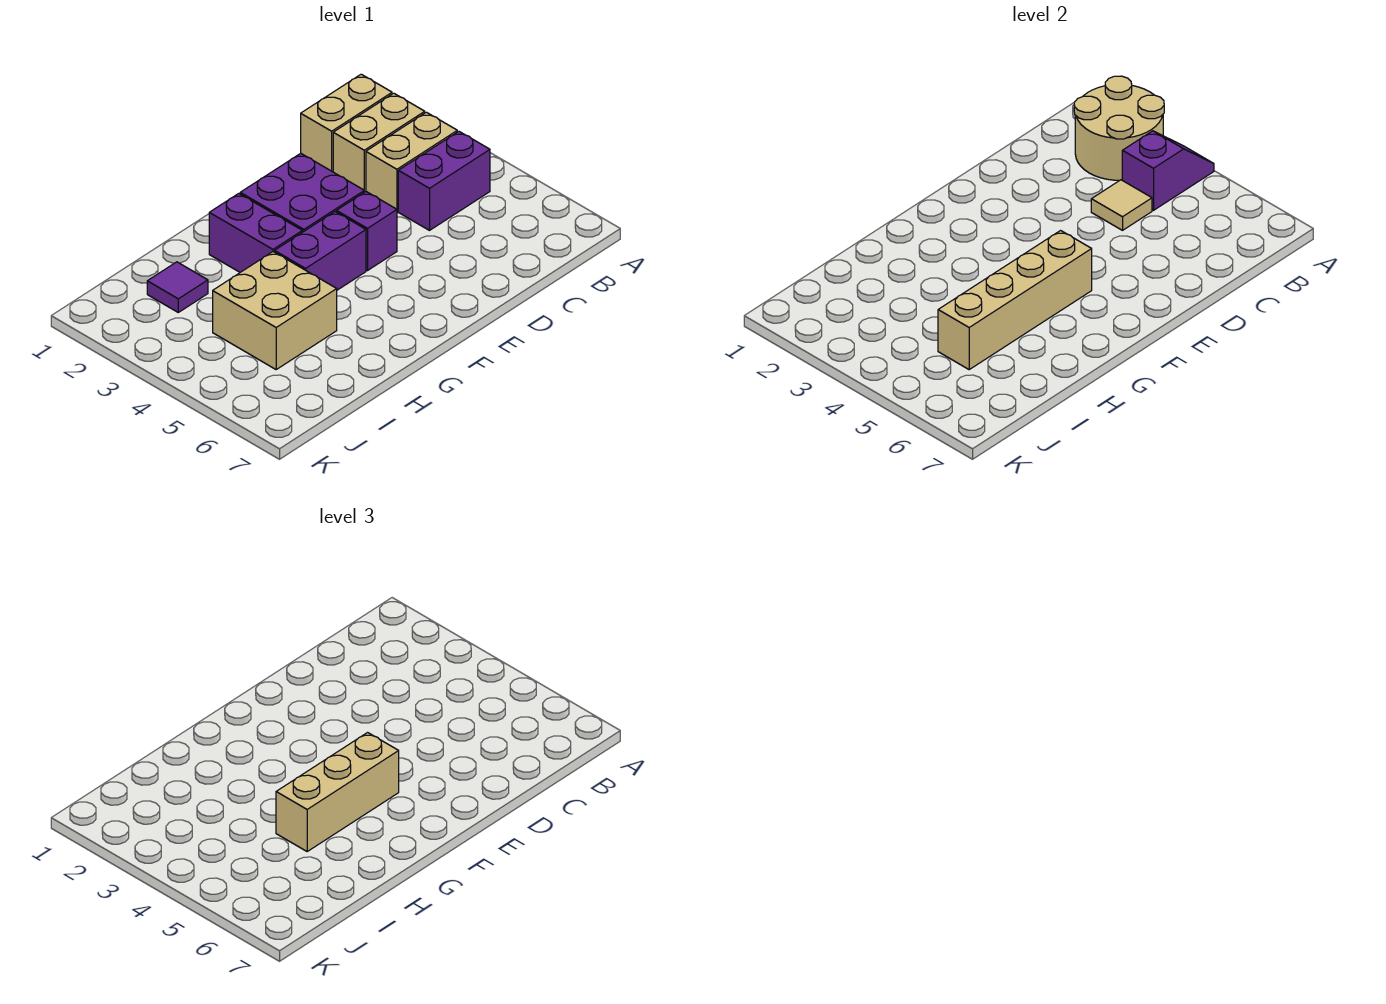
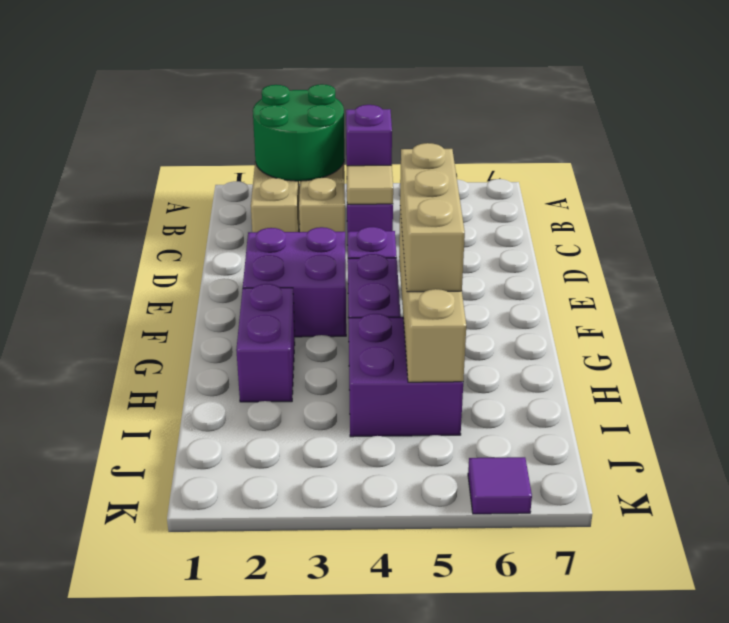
tan round brick A2:B3 level 2 -> green round brick A2:B3 level 2
tan brick B1:C1 level 1 -> none
purple brick G2:G3 level 1 -> purple brick G2:H2 level 1
tan brick H4:I5 level 1 -> purple brick H4:I5 level 1
purple tile I2 level 1 -> purple tile K6 level 1

